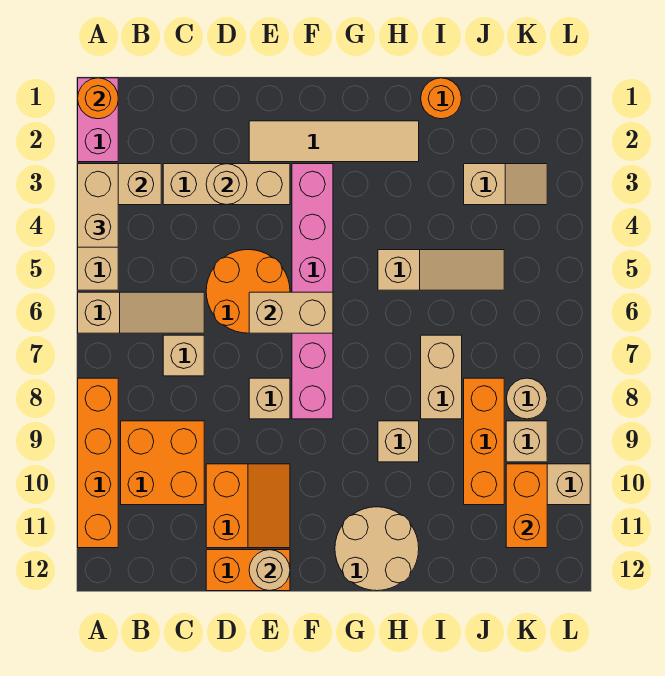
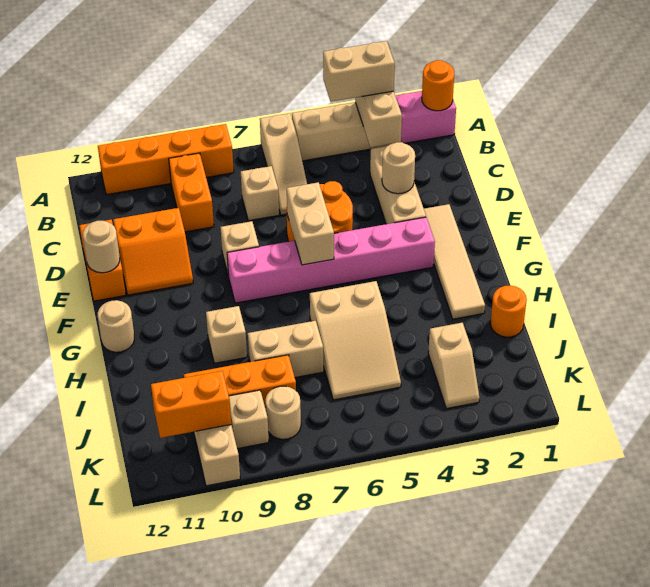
orange brick B9:C10 level 1 -> orange brick B9:C9 level 1
tan round brick G11:H12 level 1 -> tan round brick G12 level 1
tan slope H5:J5 level 1 top H -> tan slope H5:J6 level 1 top H

